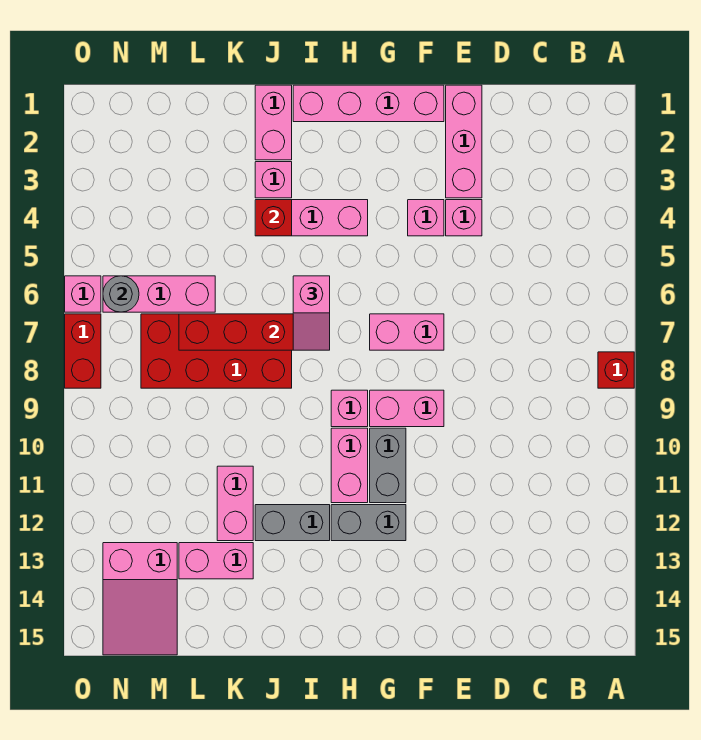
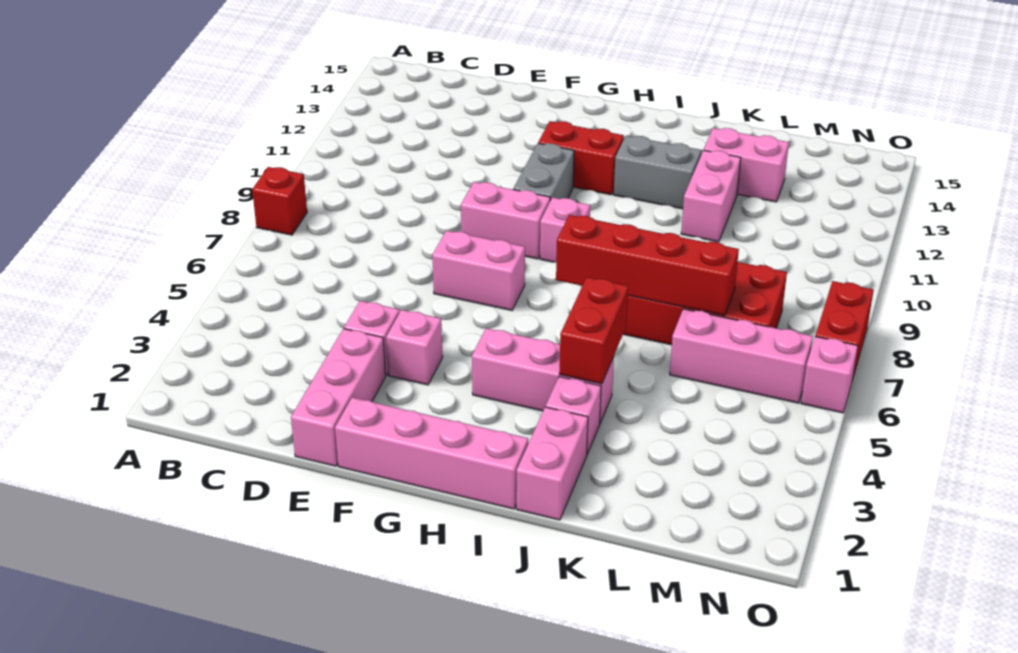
grey brick G12:H12 level 1 -> red brick G12:H12 level 1
pink brick H10:H11 level 1 -> none
pink slope I6:I7 level 3 top 6 -> none
red brick J4 level 2 -> red brick J4:J5 level 2
pink slope M13:N15 level 1 top 13 -> none
grey round brick N6 level 2 -> none

